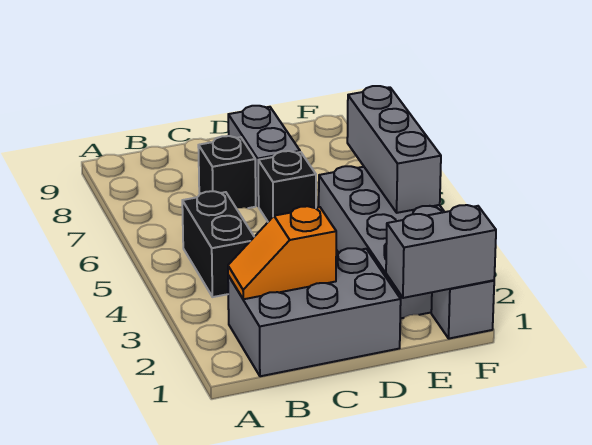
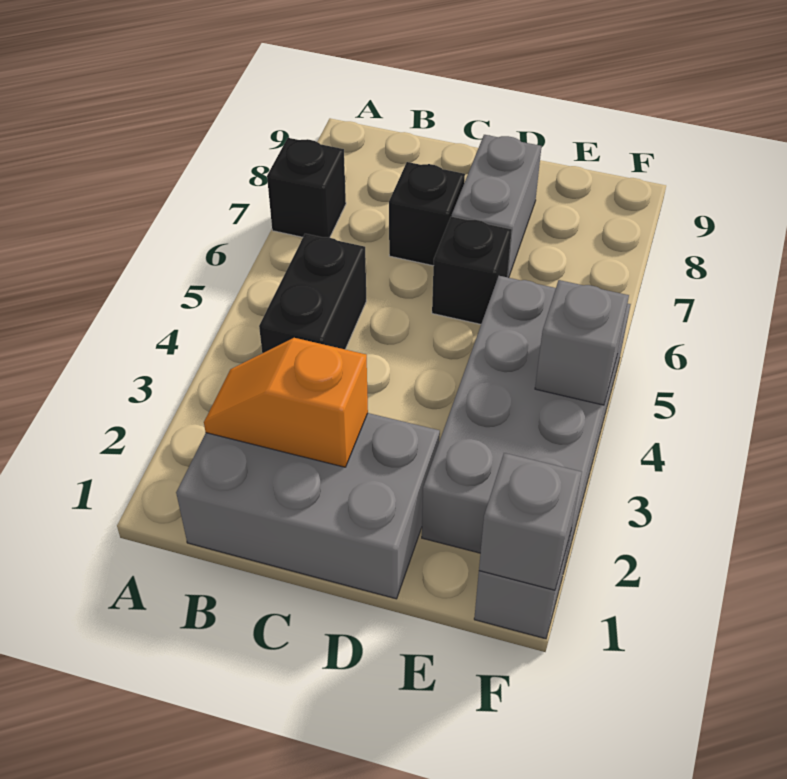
none -> black brick A7 level 1
grey brick E1:F1 level 2 -> grey brick F1 level 2
grey brick F4:F6 level 2 -> grey brick F4 level 2

